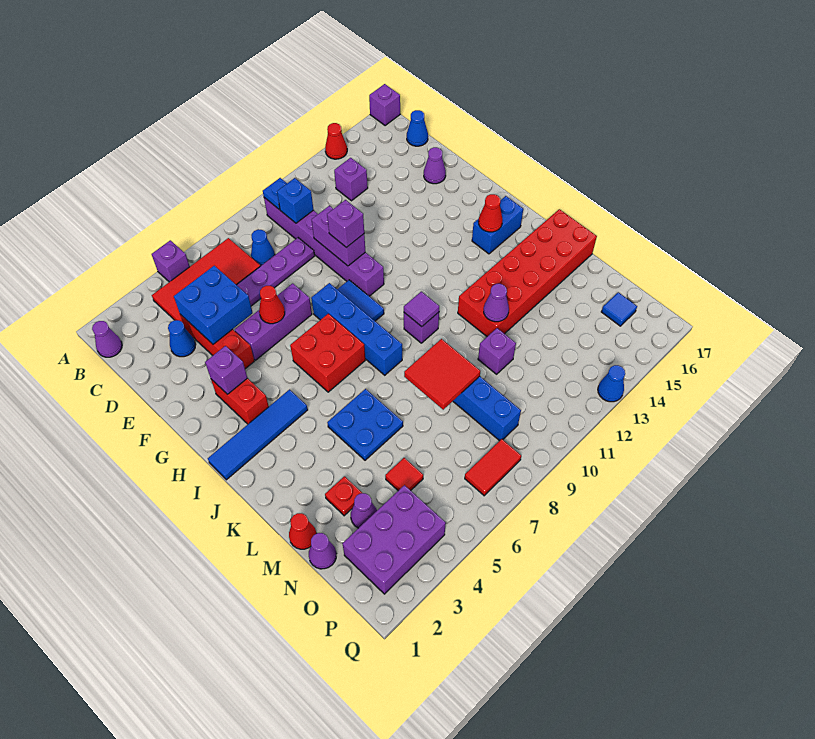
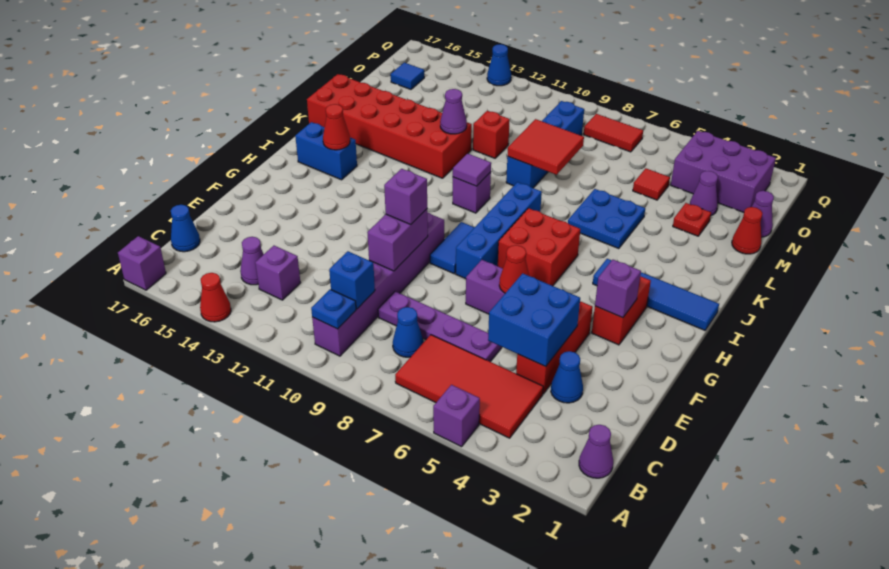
purple cone E16 level 1 -> purple cone C14 level 1
purple brick M11 level 1 -> red brick M11 level 1

